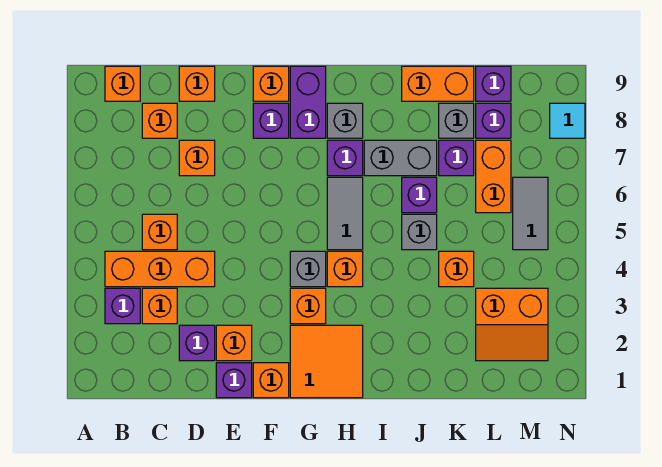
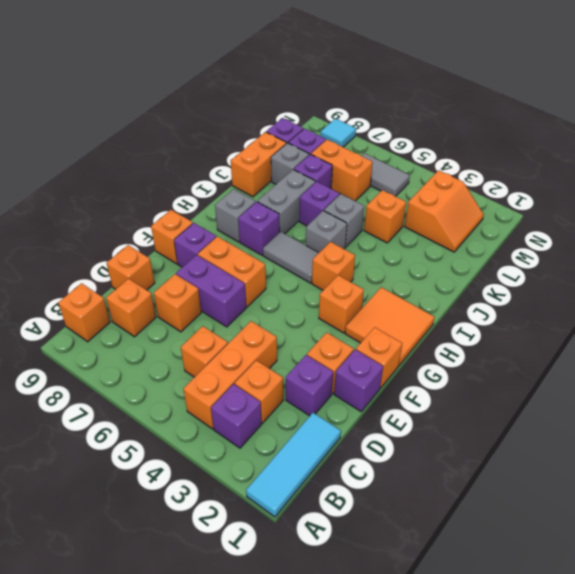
none -> cyan tile A1:C1 level 1
none -> orange brick F6:F7 level 1
grey brick G4 level 1 -> grey brick I5 level 1
purple brick G8:G9 level 1 -> purple brick E6:E7 level 1

